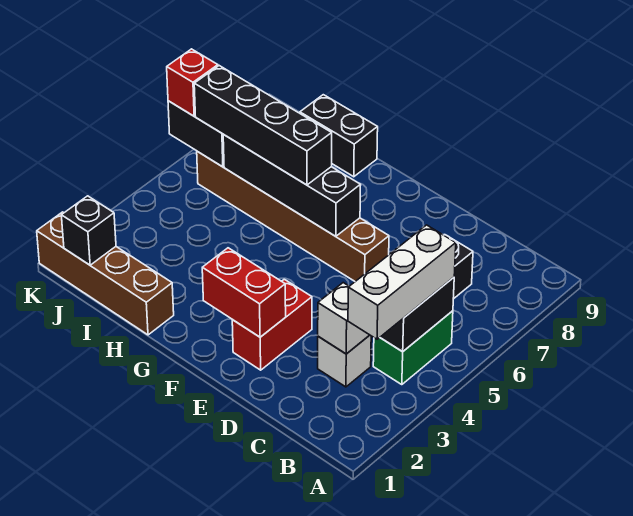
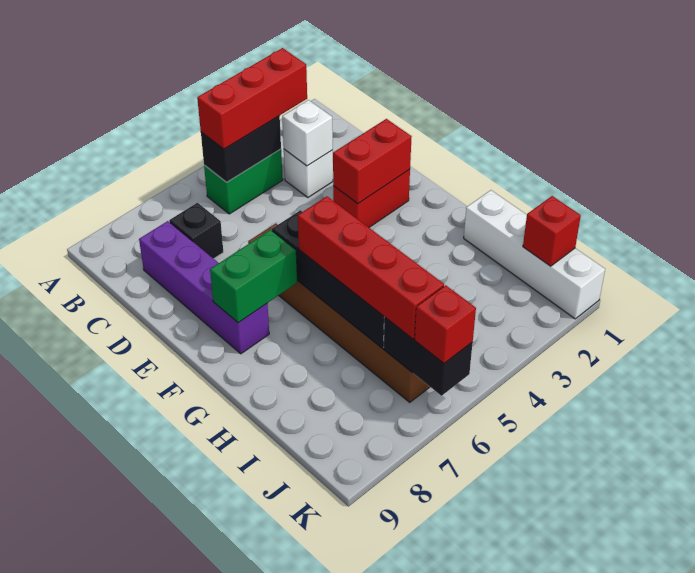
white brick B3:B5 level 3 -> red brick B3:B5 level 3
none -> purple brick C8:F8 level 1
red brick E2:F2 level 2 -> red brick E2:E3 level 2
none -> green brick F7:F8 level 2
black brick G6:J6 level 3 -> red brick G6:J6 level 3
brown brick H1:K1 level 1 -> white brick H1:K1 level 1
black brick H9:I9 level 1 -> none
black brick J1 level 2 -> red brick J1 level 2

